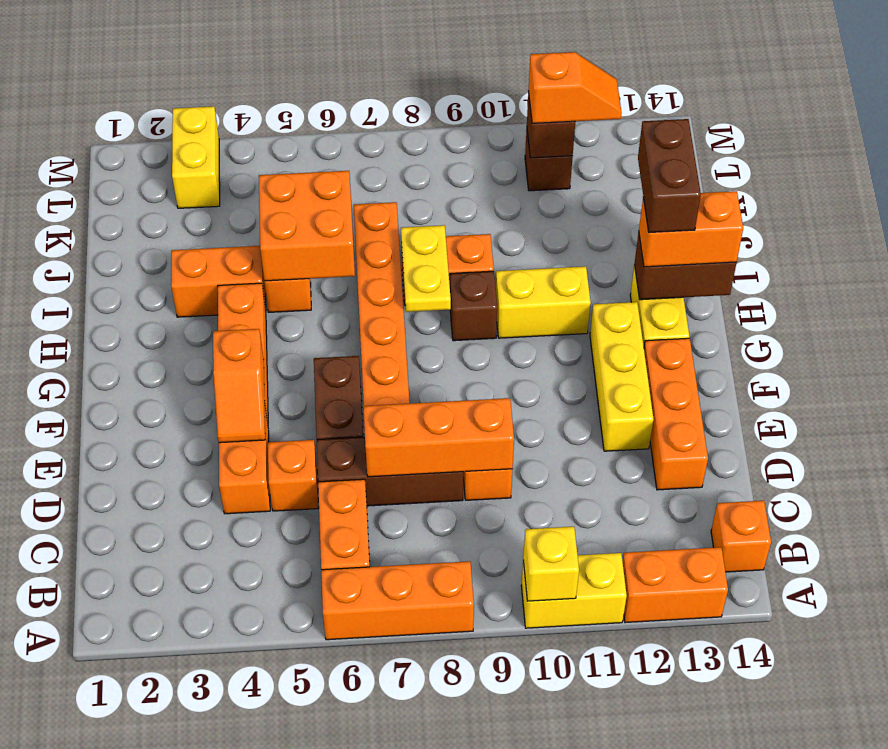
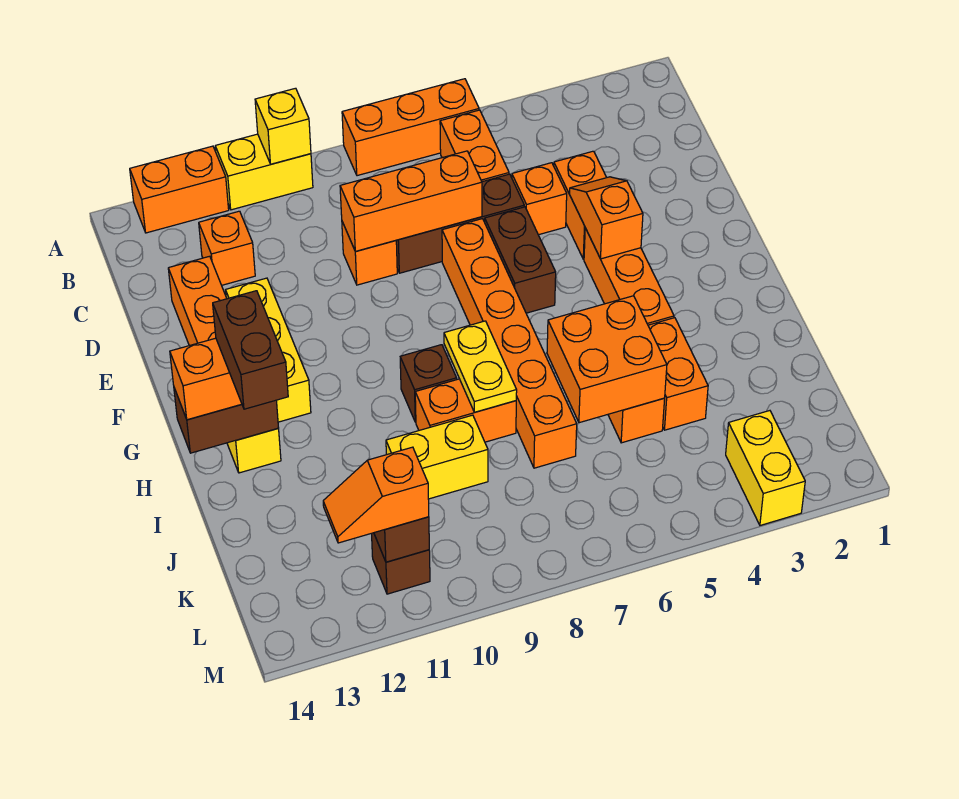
orange brick B14 level 1 -> orange brick C12 level 1
yellow brick H10:H11 level 1 -> yellow brick J9:J10 level 1
orange brick I3:I4 level 1 -> orange brick I4:J4 level 1

